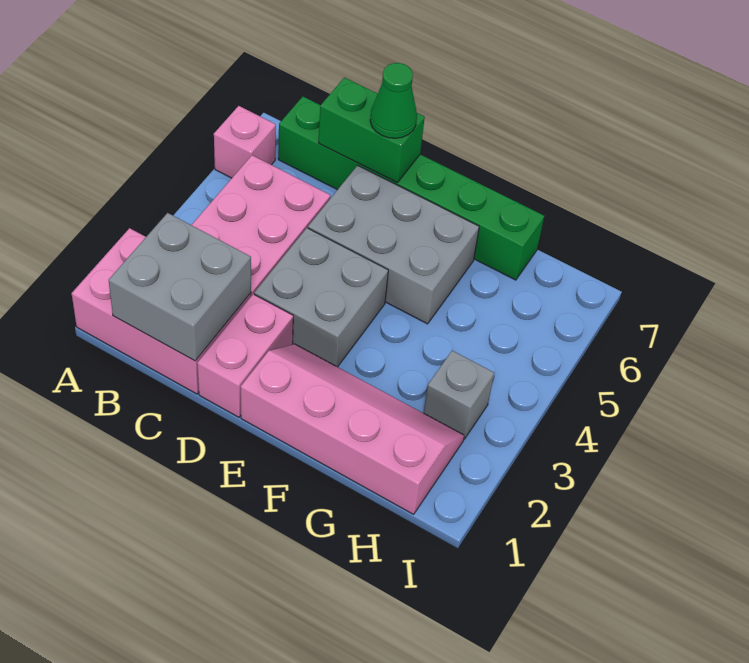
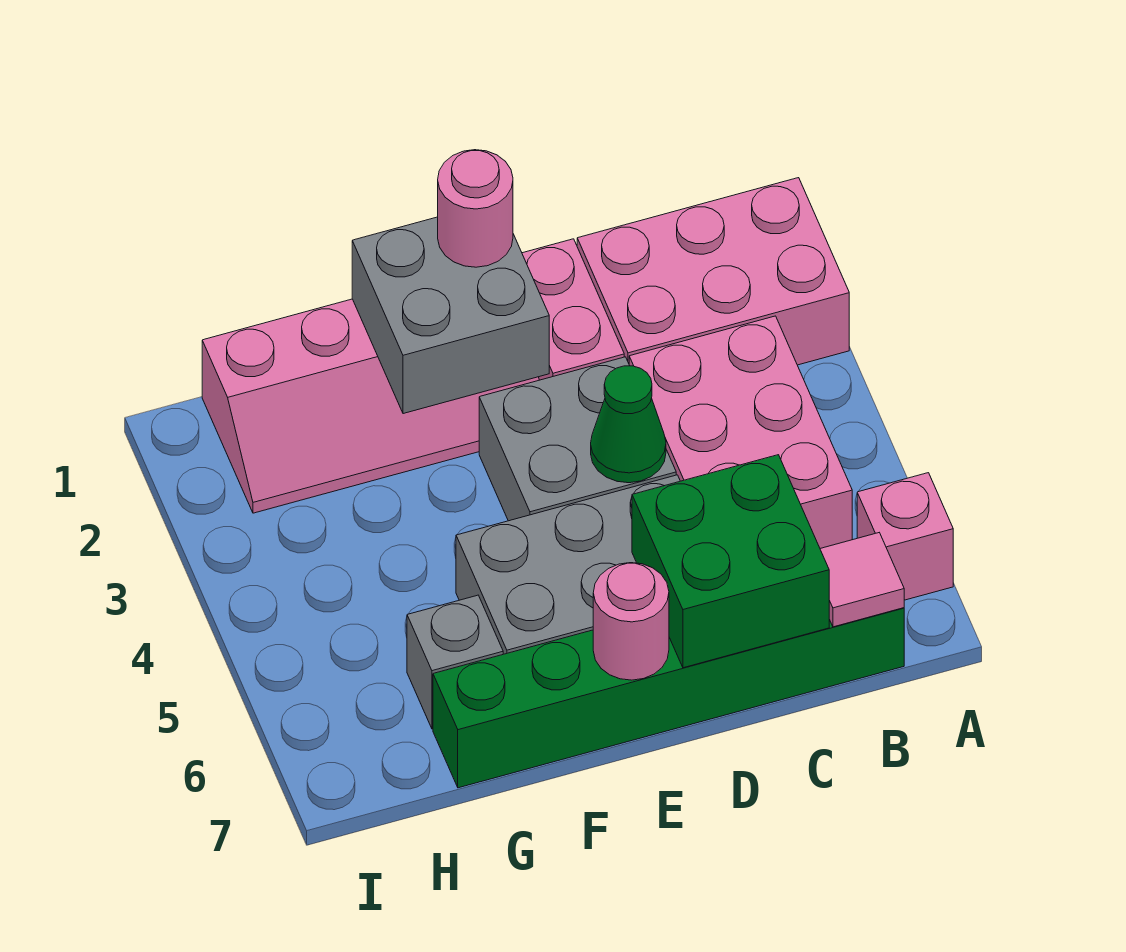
grey brick B1:C2 level 2 -> grey brick E1:F2 level 2
none -> pink tile B7 level 2
green brick C7:D7 level 2 -> green brick C6:D7 level 2
green cone D7 level 3 -> green cone D4 level 2
none -> pink round brick E1 level 3
none -> pink round brick E7 level 2
grey brick H3 level 1 -> grey brick G6 level 1

